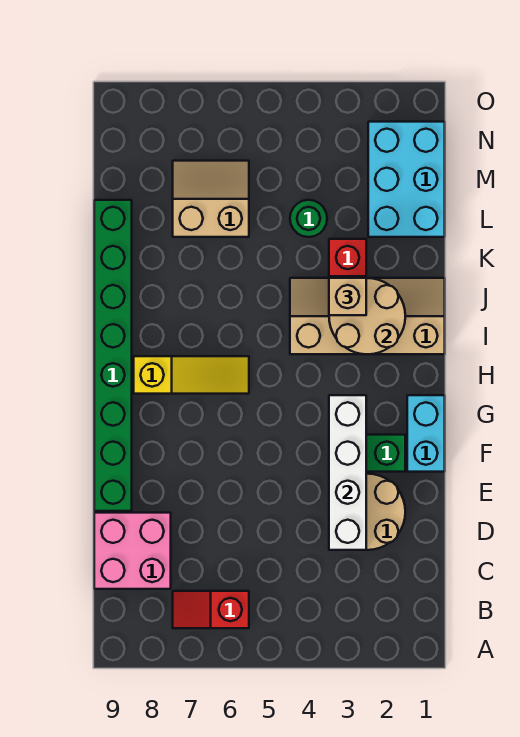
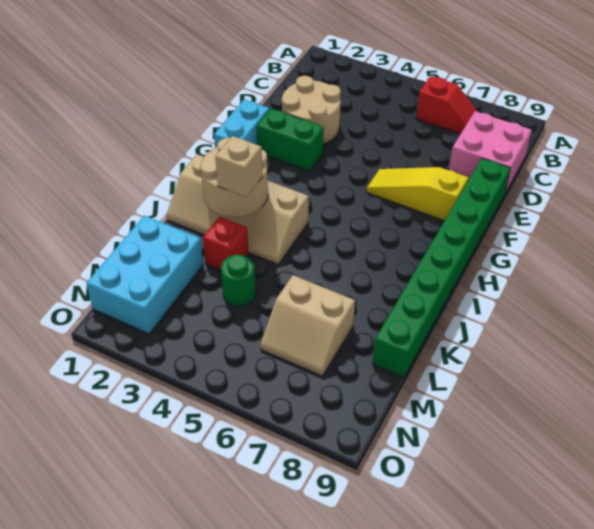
white brick D3:G3 level 2 -> none
yellow slope H6:H8 level 1 top 8 -> yellow slope F6:F8 level 1 top 8

